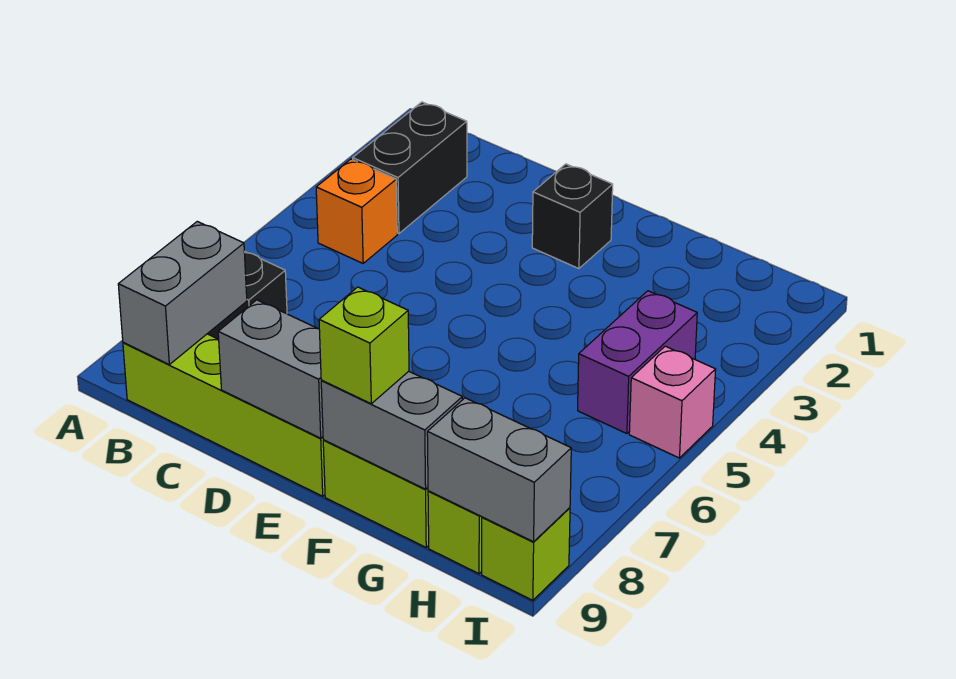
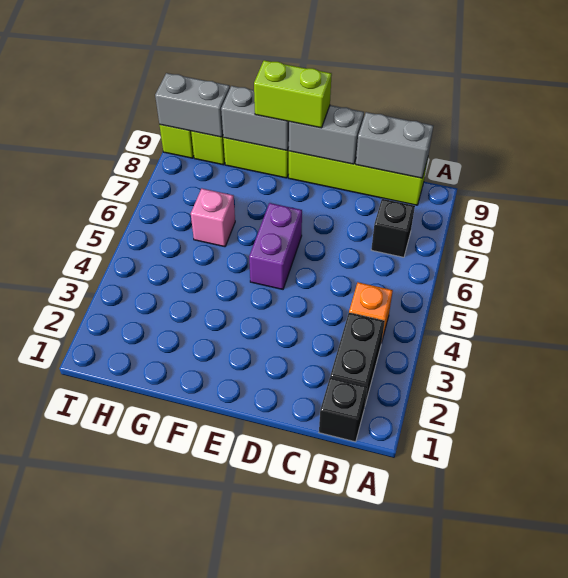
grey brick B8:B9 level 2 -> grey brick B9:C9 level 2
black brick E2 level 1 -> black brick B1 level 1
lime brick F9 level 3 -> lime brick E9:F9 level 3
purple brick H4:H5 level 1 -> purple brick E5:E6 level 1
pink brick I5 level 1 -> pink brick G6 level 1

